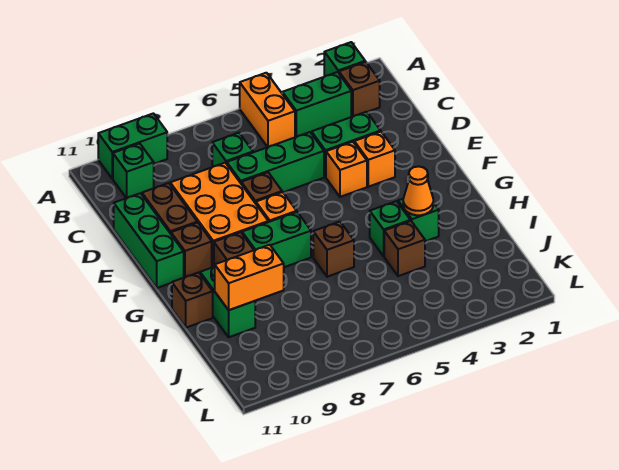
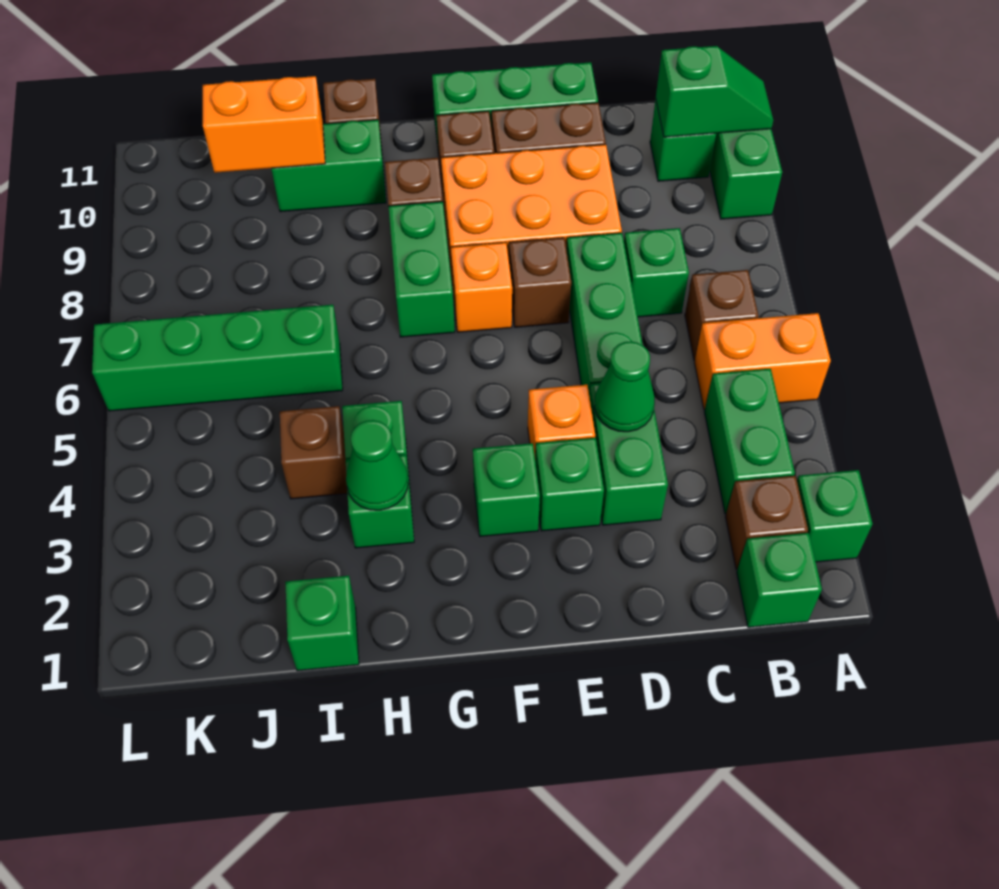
none -> green slope A10:B10 level 2 top B
none -> green brick B1 level 1
none -> green cone D4 level 2
orange brick E3 level 1 -> green brick E3 level 1
none -> green brick F3 level 1
orange cone H3 level 2 -> green cone H3 level 2
brown brick H6 level 1 -> brown brick B6 level 1
none -> green brick I1 level 1
none -> green brick I6:L6 level 1
orange brick I9:I10 level 2 -> orange brick I10:J10 level 2

